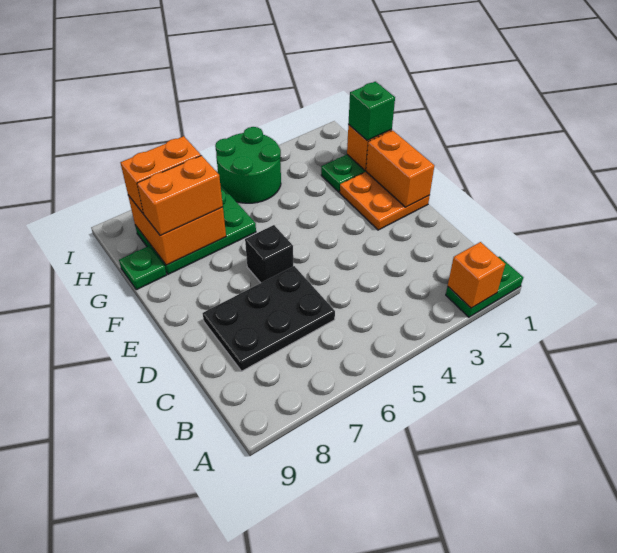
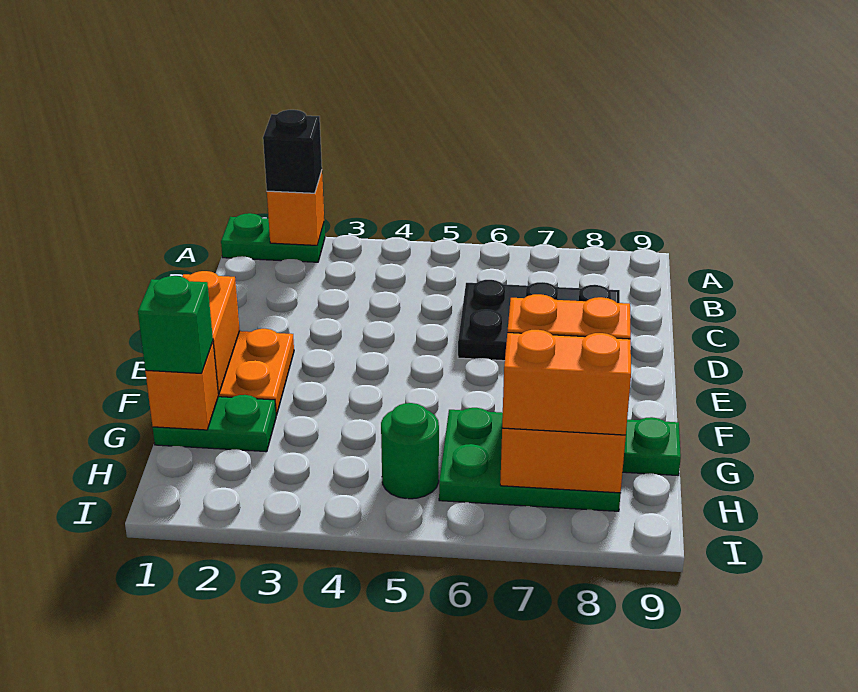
black brick E6 level 1 -> black brick A2 level 3
green round brick H4:I5 level 1 -> green round brick H5 level 1

